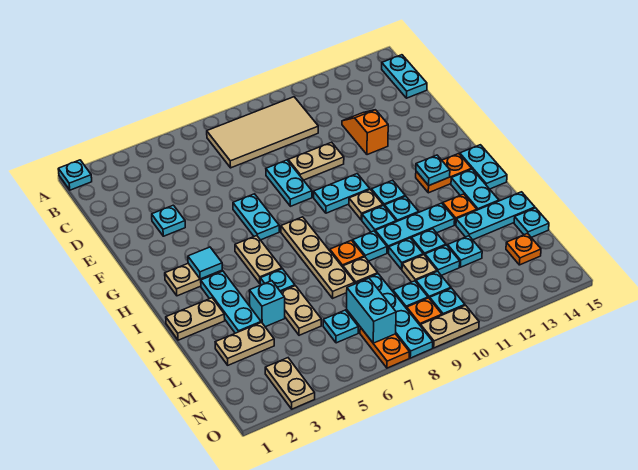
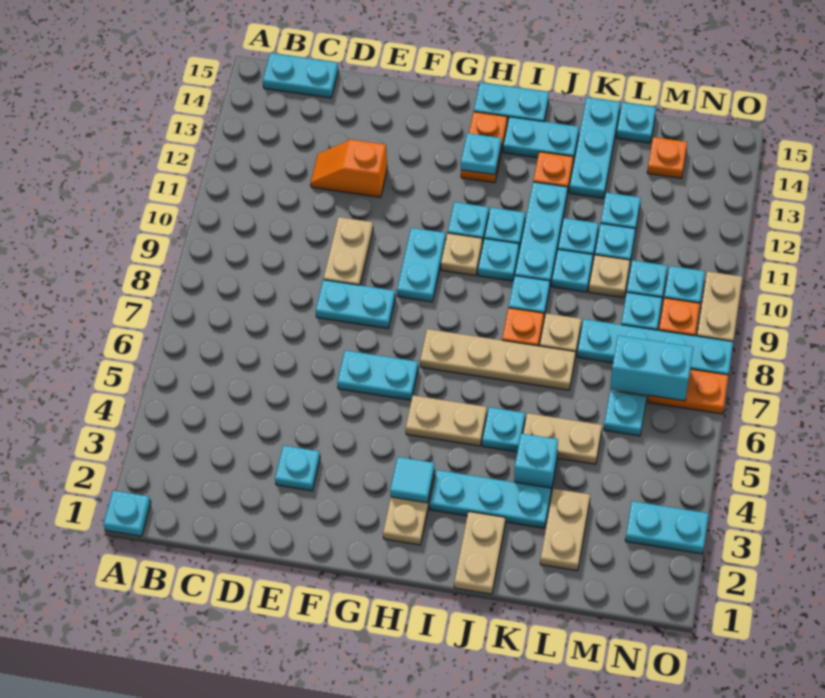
tan tile B7:C10 level 1 -> none
tan plate N3:O3 level 1 -> cyan plate N3:O3 level 1

